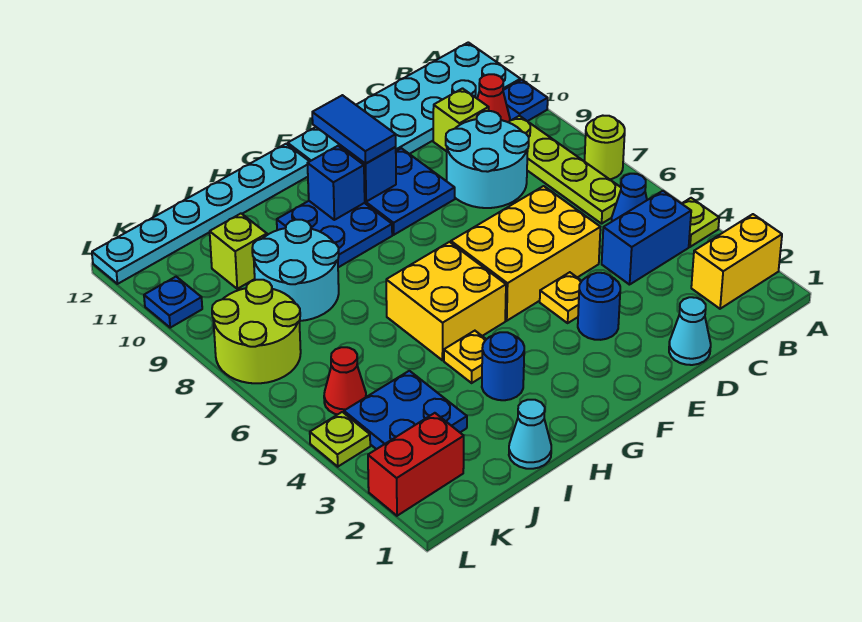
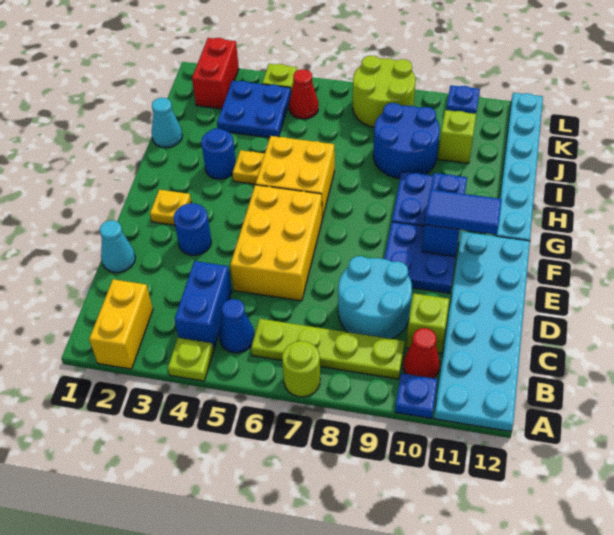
yellow plate E4 level 1 -> yellow plate F2 level 1
cyan round brick I8:J9 level 1 -> blue round brick I8:J9 level 1

